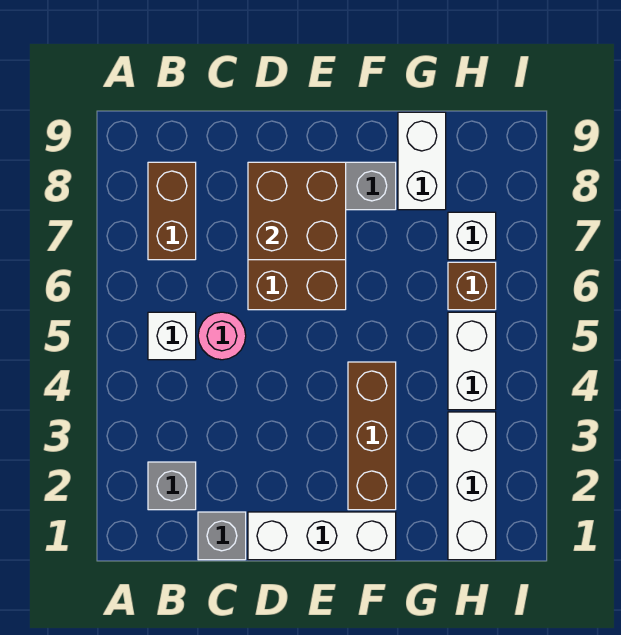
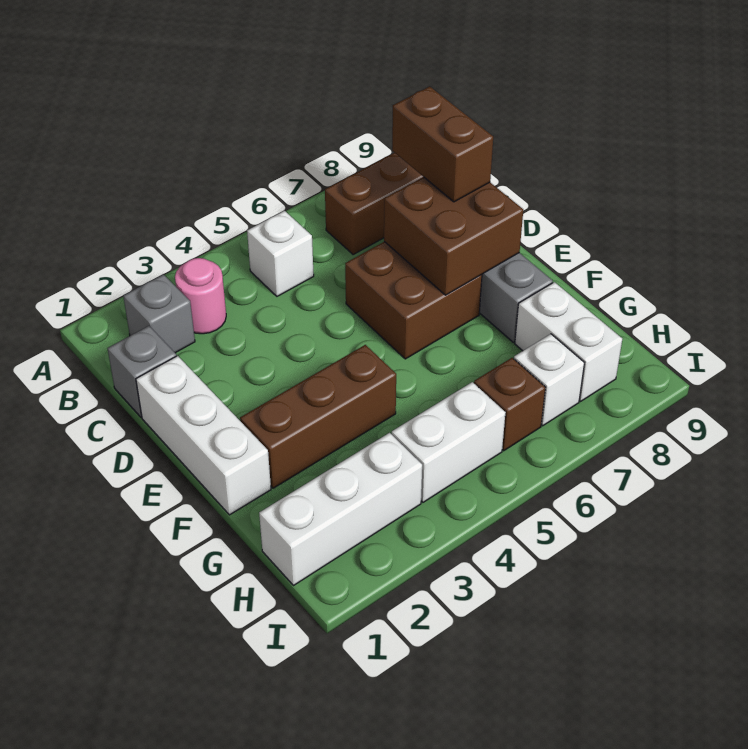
pink round brick C5 level 1 -> pink round brick B3 level 1
none -> brown brick C8:D8 level 3
white brick G8:G9 level 1 -> white brick G8:H8 level 1

